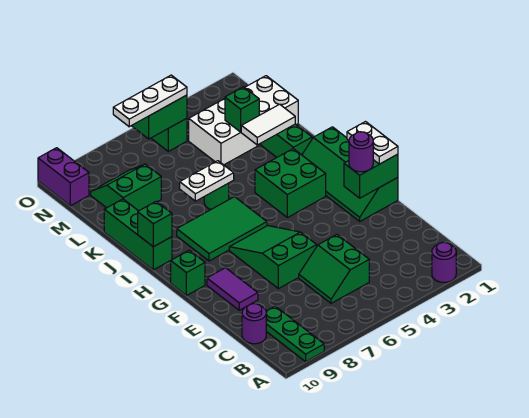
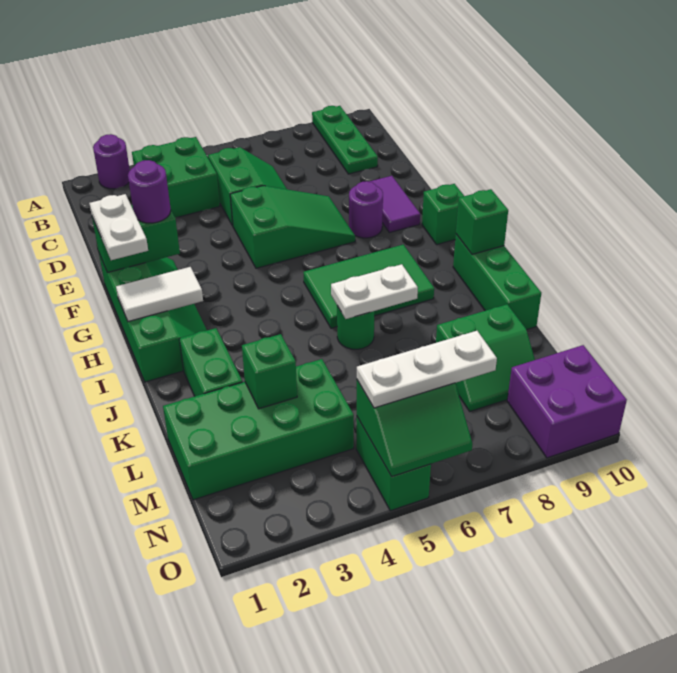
purple round brick C10 level 1 -> purple round brick F8 level 1
green slope E6:G7 level 1 top E -> green slope E5:F7 level 1 top 5
green brick H3:I4 level 1 -> green brick B3:C4 level 1
white tile K2:K3 level 2 -> white tile H1:H2 level 2
white brick L1:M4 level 1 -> green brick L1:M4 level 1
purple brick N10:O10 level 1 -> purple brick N9:O10 level 1

